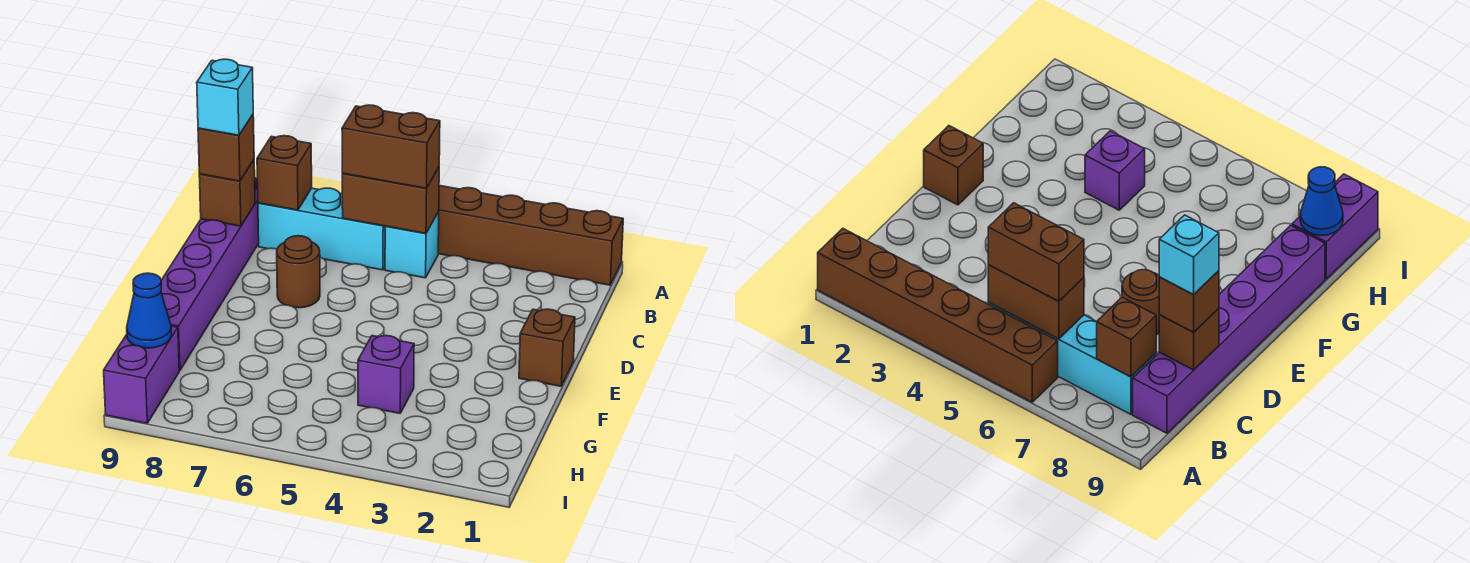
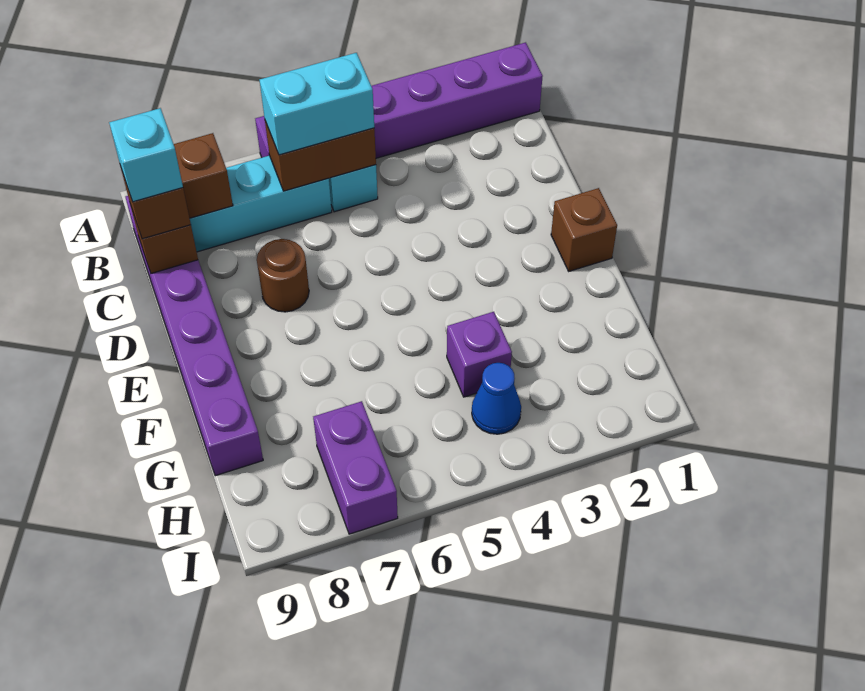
brown brick A1:A6 level 1 -> purple brick A1:A6 level 1
brown brick B5:B6 level 3 -> cyan brick B5:B6 level 3
purple brick H9:I9 level 1 -> purple brick H7:I7 level 1
blue cone H9 level 2 -> blue cone H4 level 1

